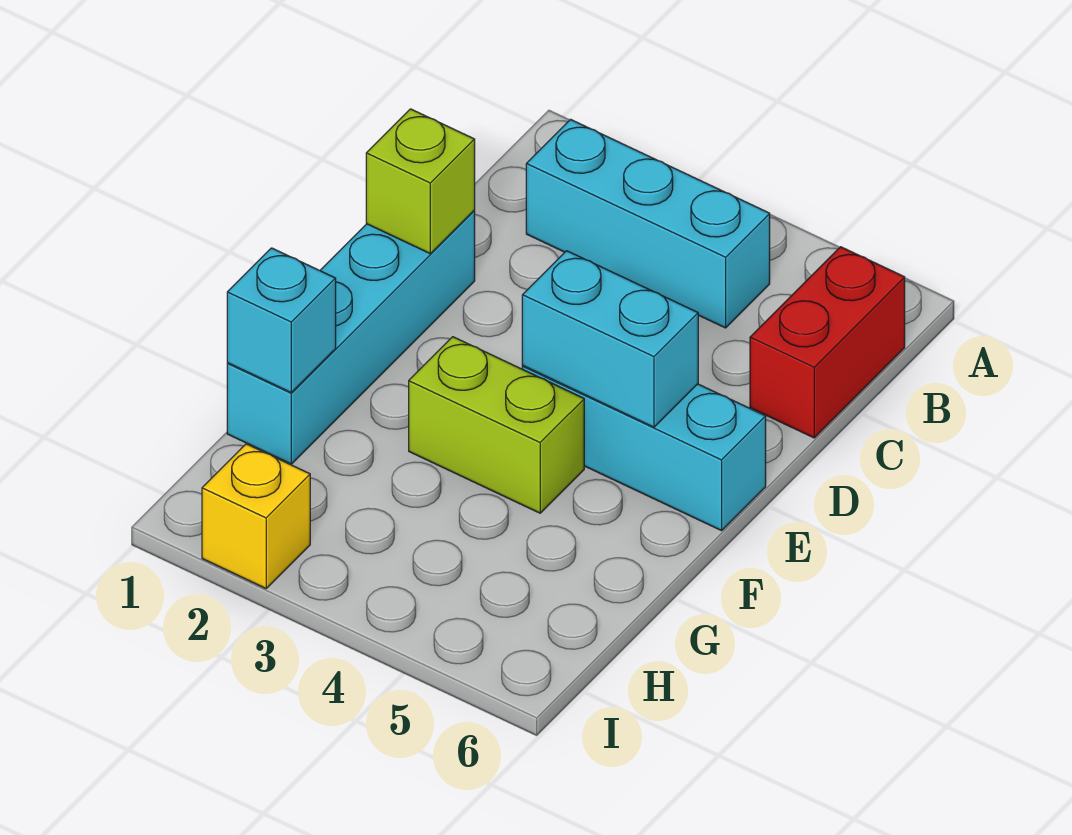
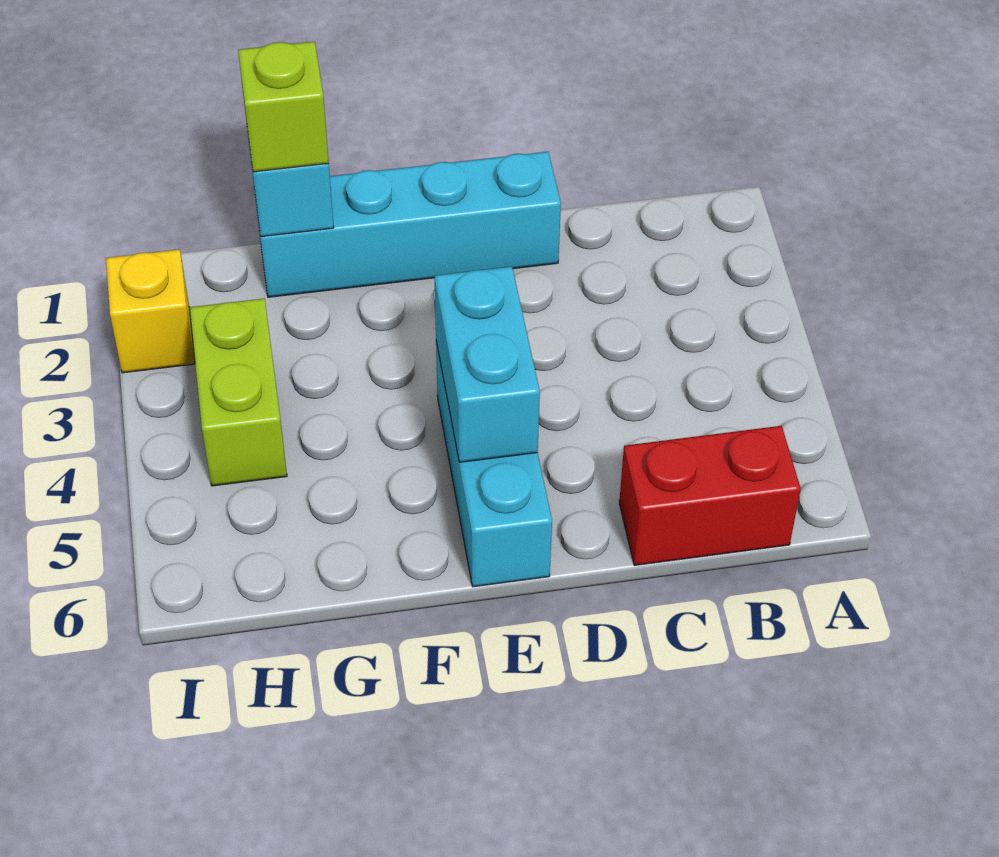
cyan brick B2:B4 level 1 -> none
lime brick D1 level 2 -> lime brick G1 level 3
lime brick F3:F4 level 1 -> lime brick H3:H4 level 1

